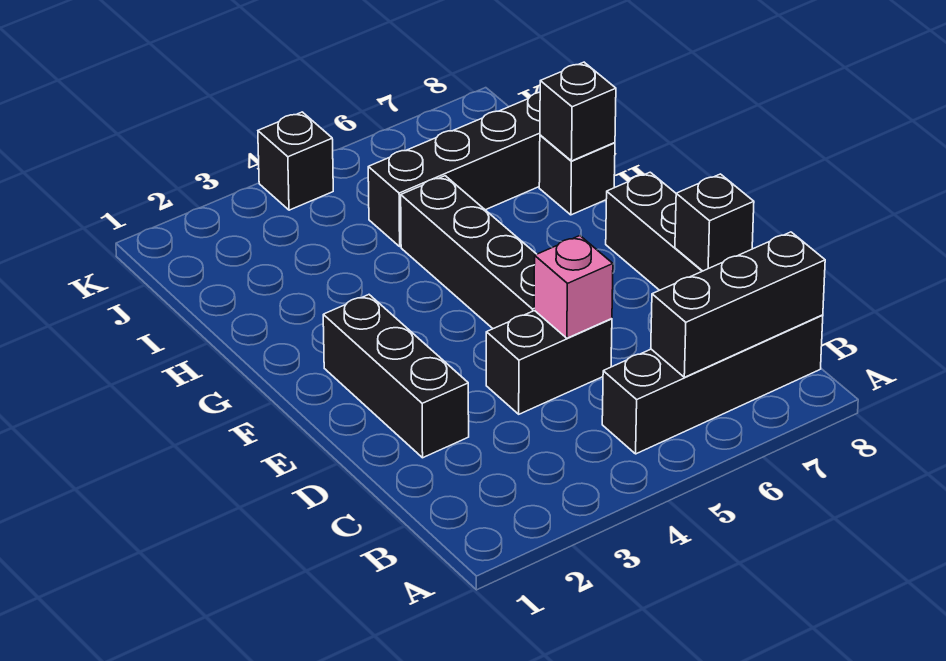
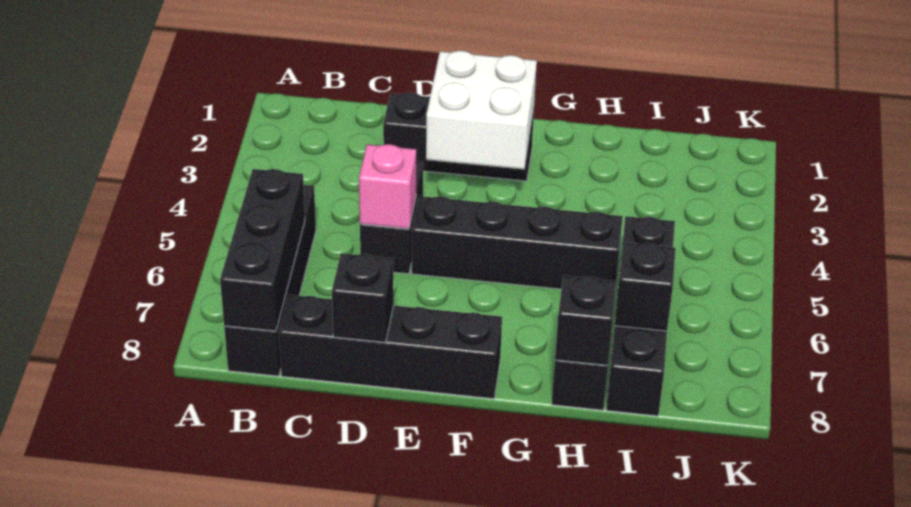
none -> white brick E2:F3 level 2
black brick K4 level 1 -> black brick I7 level 2

